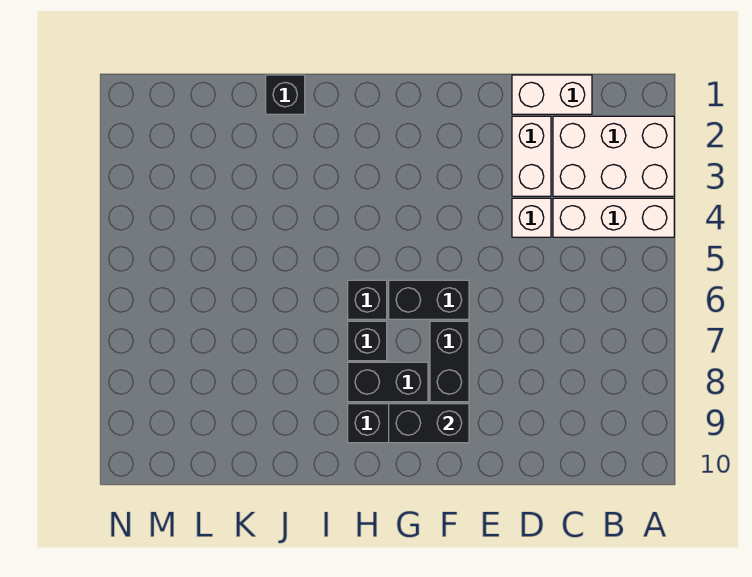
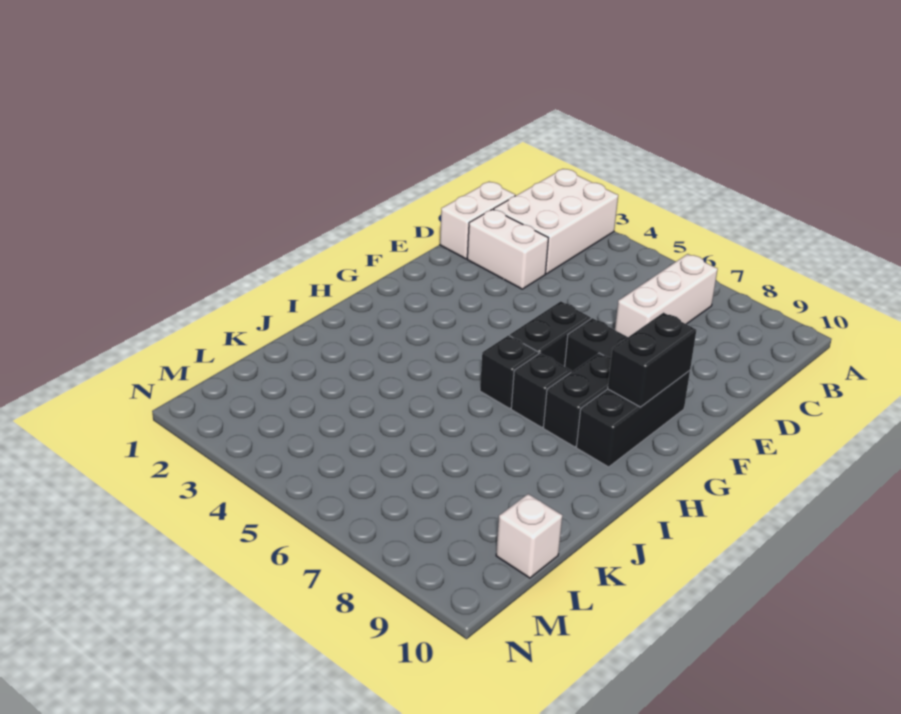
white brick A4:C4 level 1 -> white brick B7:D7 level 1
white brick D4 level 1 -> white brick L10 level 1
black brick J1 level 1 -> none

